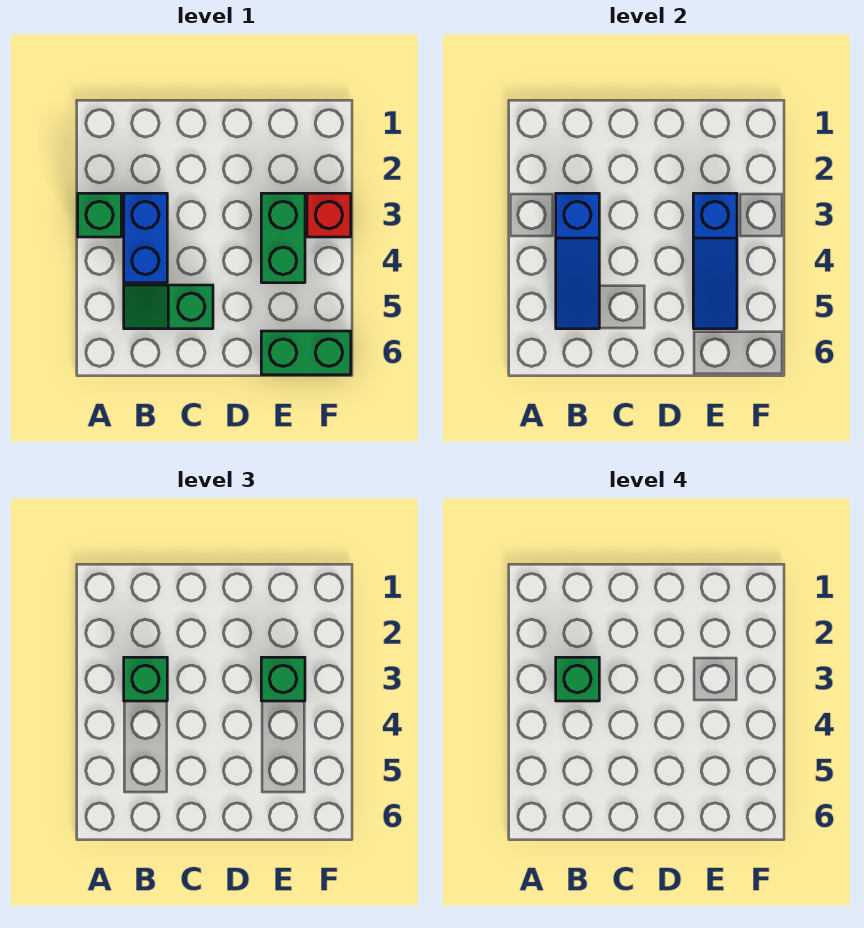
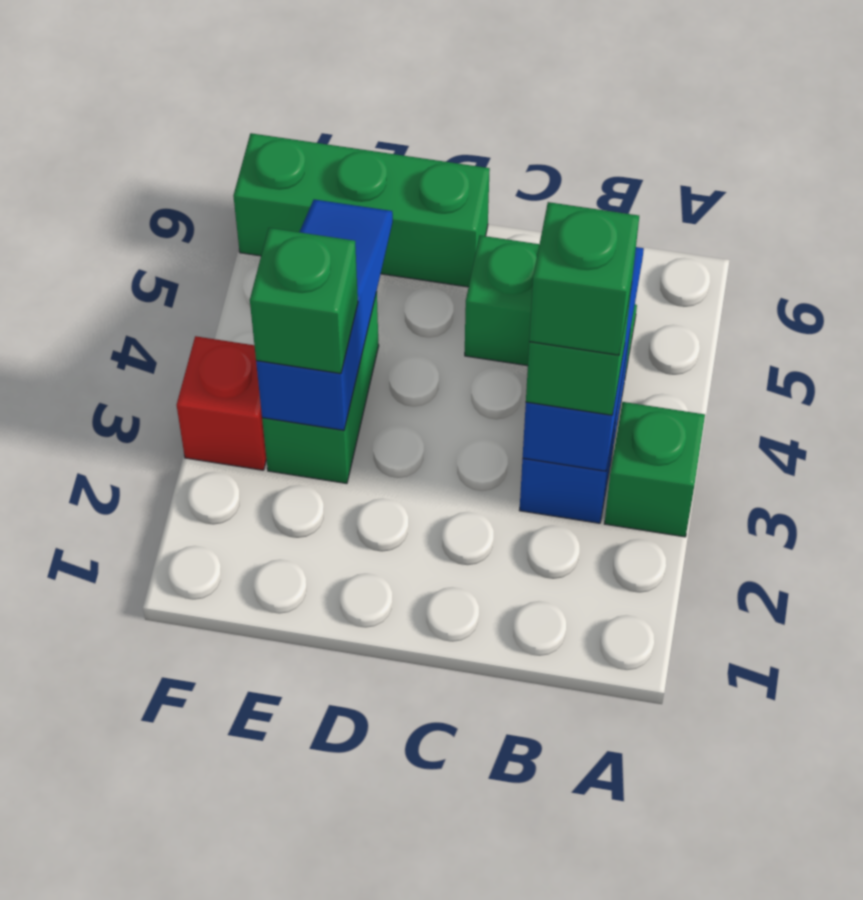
green brick E6:F6 level 1 -> green brick D6:F6 level 1

